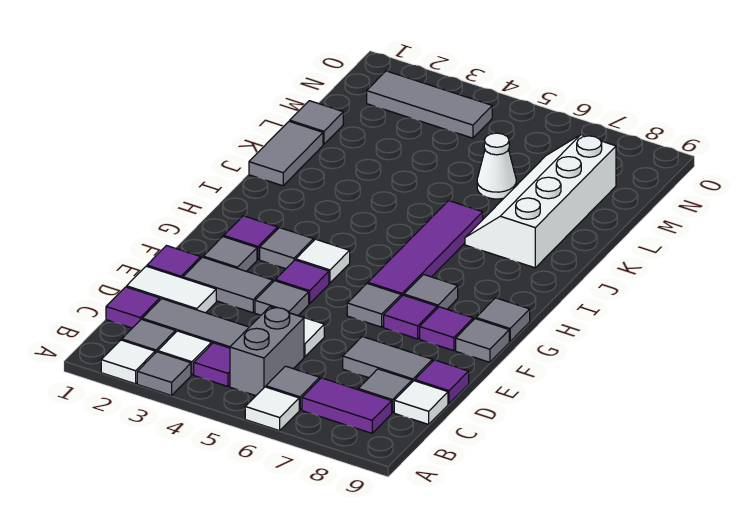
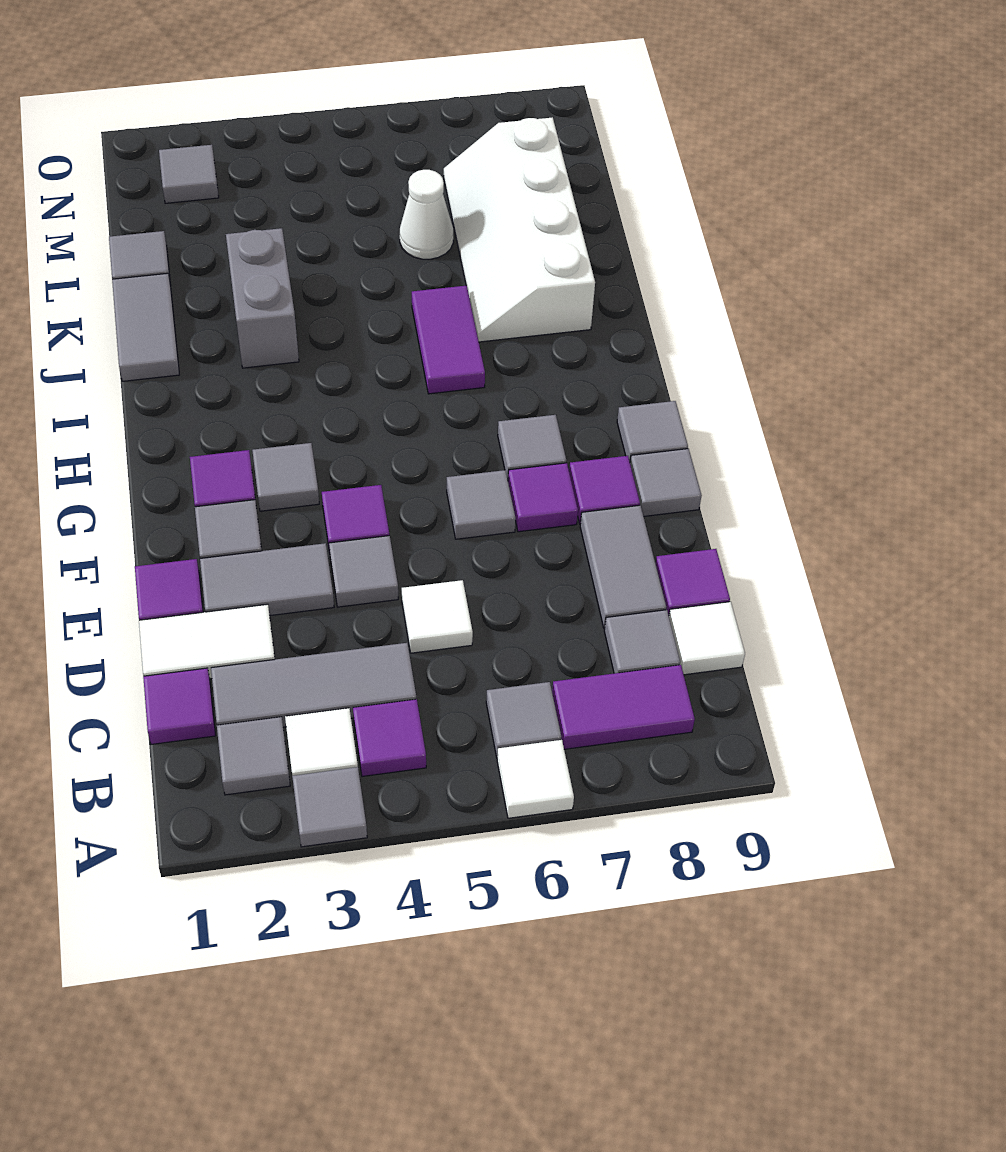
white tile A2 level 1 -> none
grey brick B5:C5 level 1 -> grey brick J3:K3 level 1
grey tile D7:D8 level 1 -> grey tile D8:E8 level 1
white tile G4 level 1 -> none
purple tile G6:J6 level 1 -> purple tile I6:J6 level 1
grey tile N2:N4 level 1 -> grey tile N2 level 1

